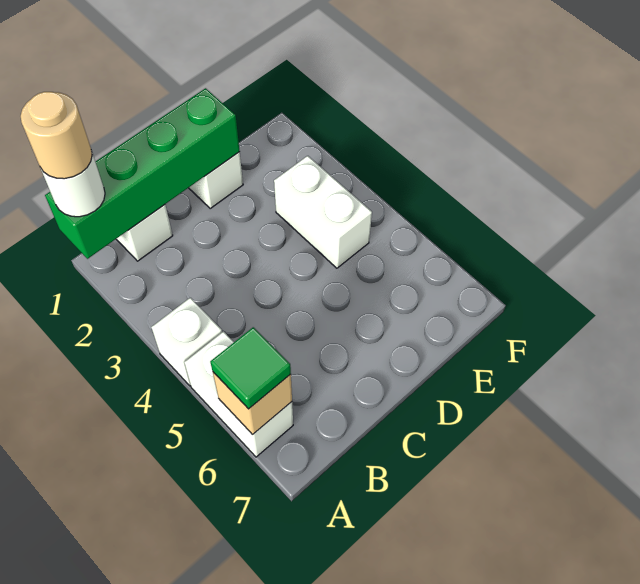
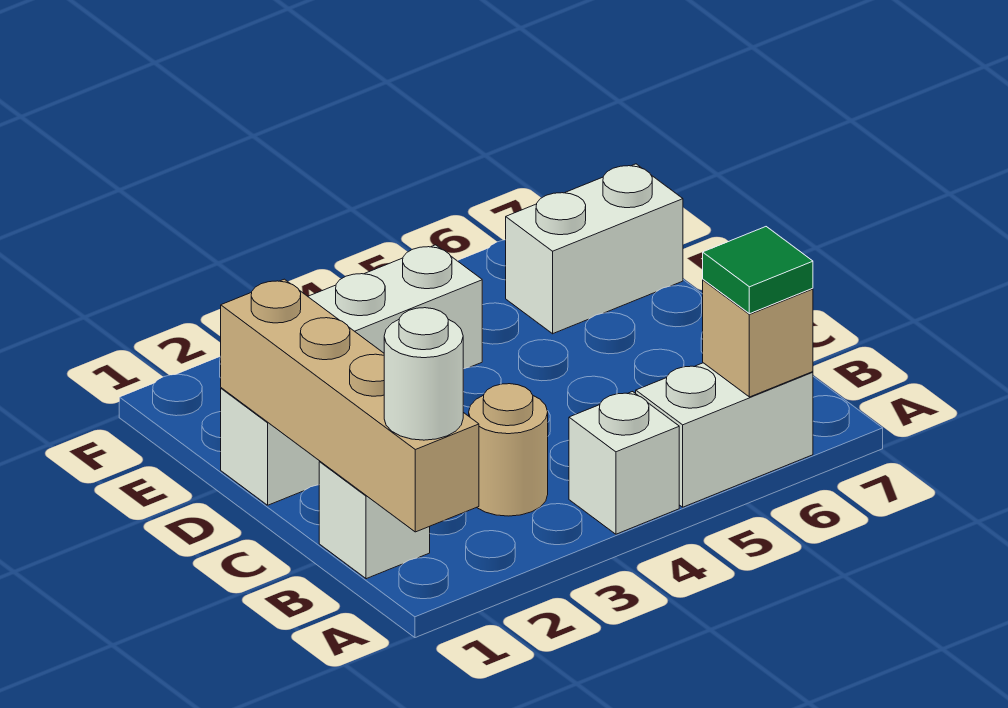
green brick A1:D1 level 2 -> tan brick A1:D1 level 2
tan round brick A1 level 4 -> tan round brick B3 level 1
none -> white brick E6:E7 level 1

